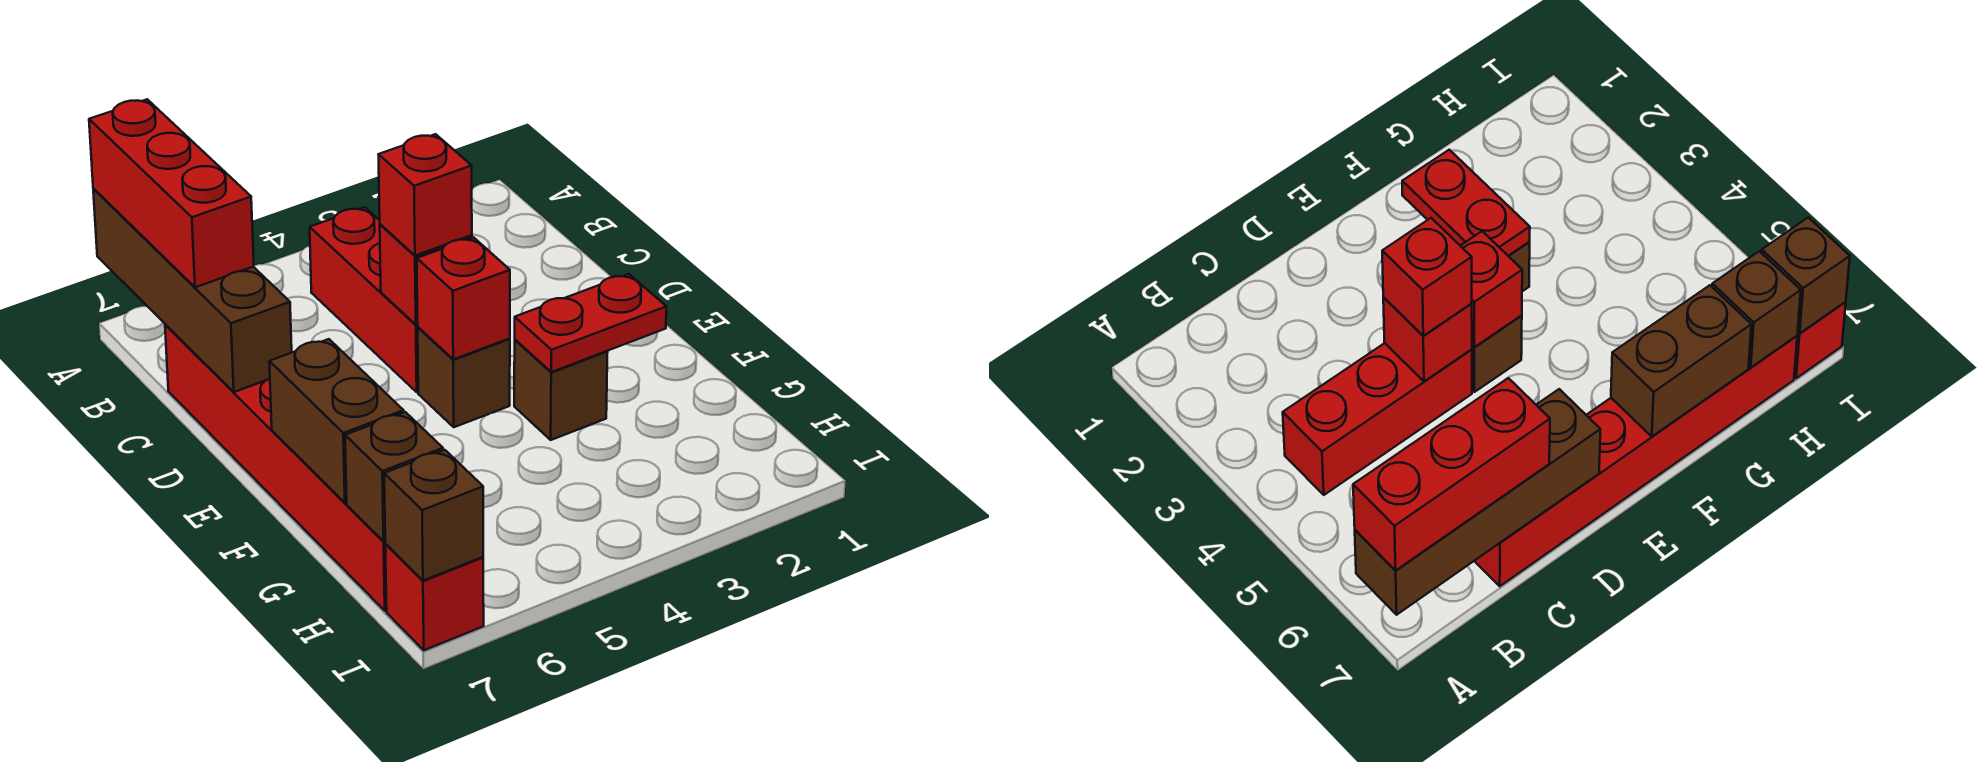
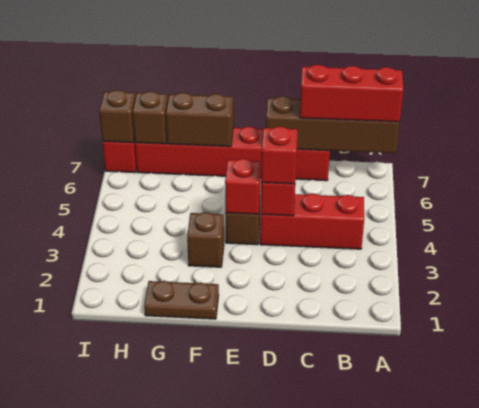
none -> brown plate F1:G1 level 1
red plate F2:F3 level 2 -> none

